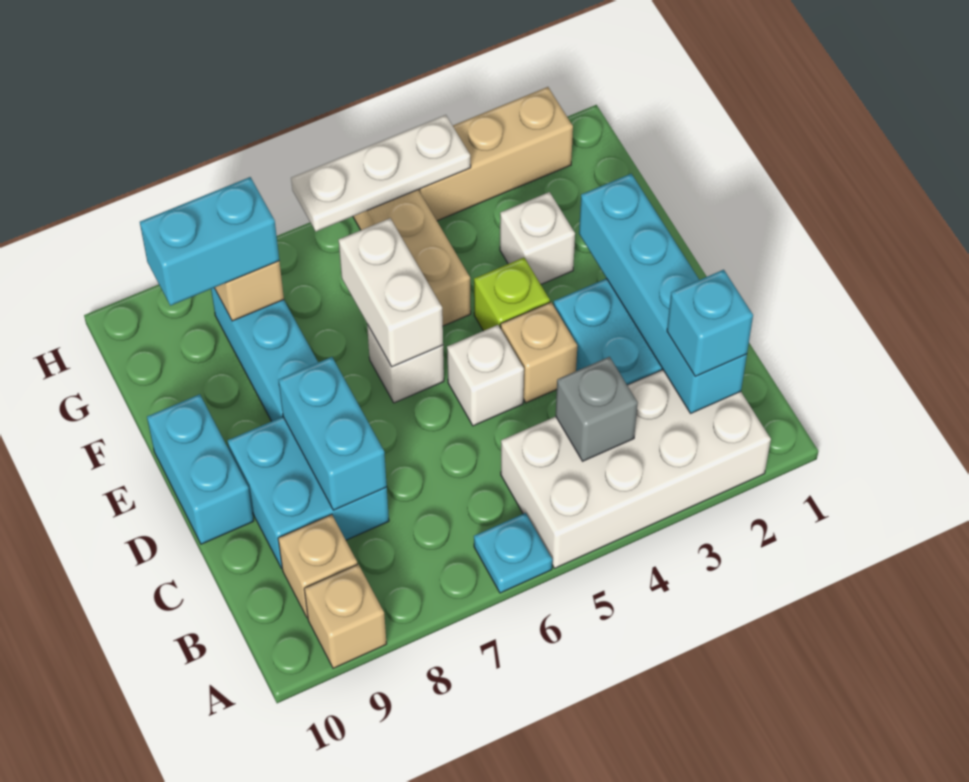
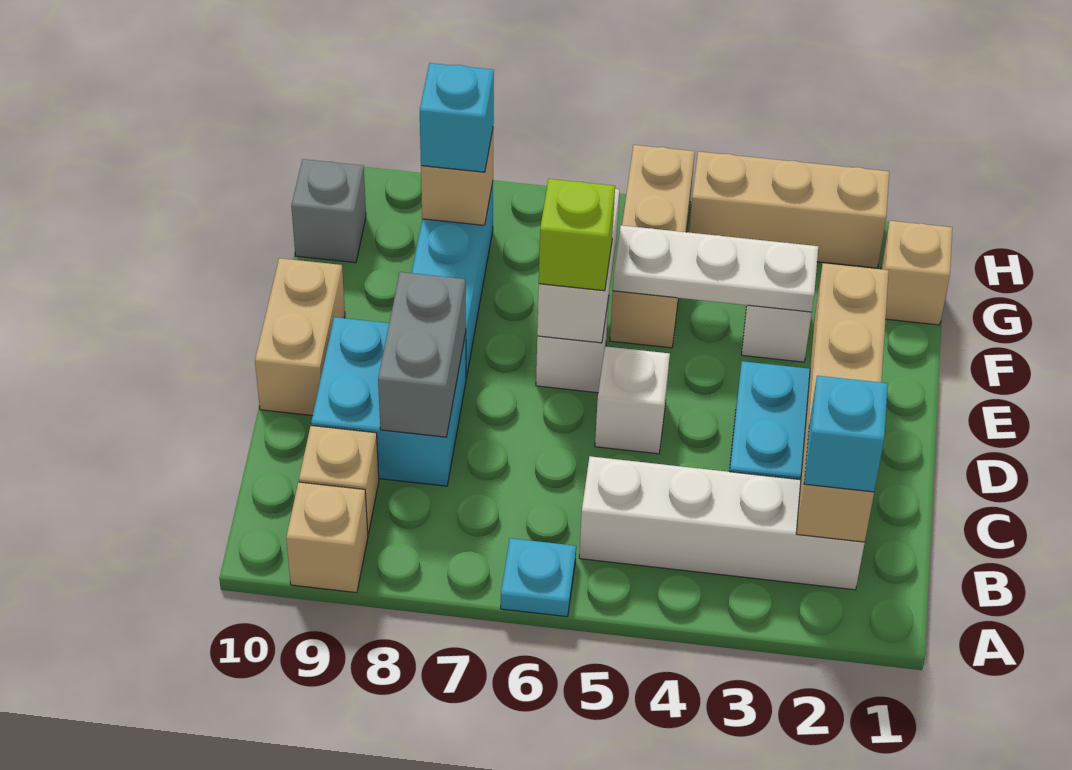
white brick A2:B5 level 1 -> white brick B2:B5 level 1
cyan brick B2:E2 level 2 -> tan brick B2:E2 level 2
grey brick B4 level 2 -> grey brick G10 level 1
cyan brick C8:D8 level 2 -> grey brick C8:D8 level 2
tan brick D4 level 1 -> tan brick G1 level 1
cyan brick D10:E10 level 1 -> tan brick D10:E10 level 1
lime brick E4 level 1 -> lime brick E6 level 3
cyan brick G8:G9 level 3 -> cyan brick G8 level 3
white plate H4:H6 level 2 -> white plate F3:F5 level 2

